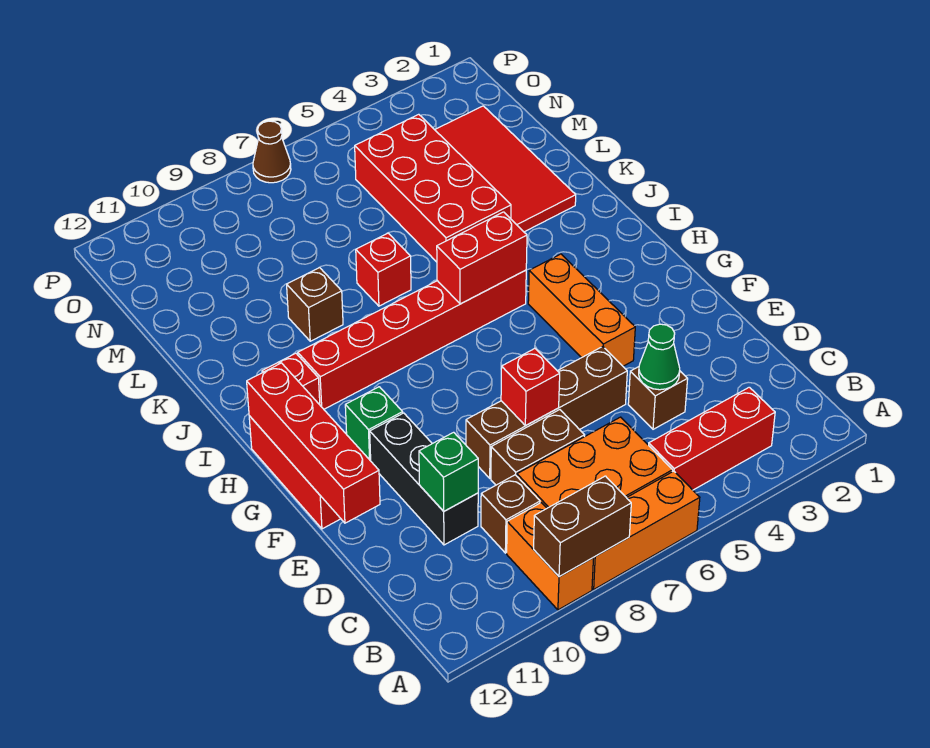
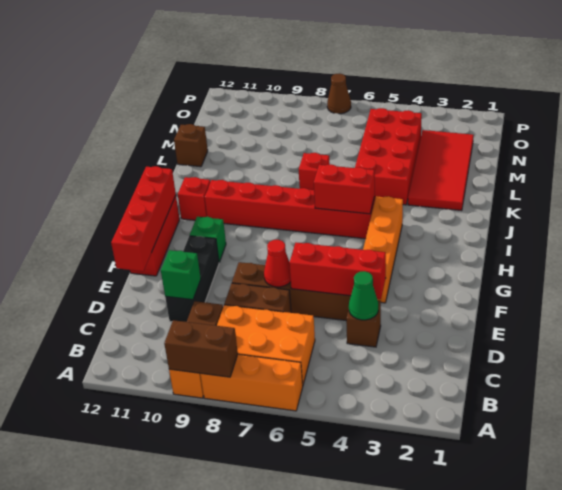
red brick B3:B5 level 1 -> red brick E4:E6 level 2
red brick E7 level 2 -> red cone E7 level 2
orange brick F4:H4 level 1 -> orange brick F4:I4 level 1
brown brick K9 level 1 -> brown brick L12 level 1

